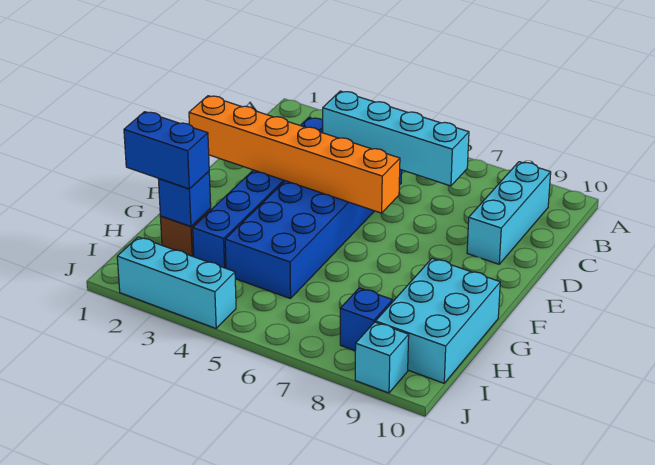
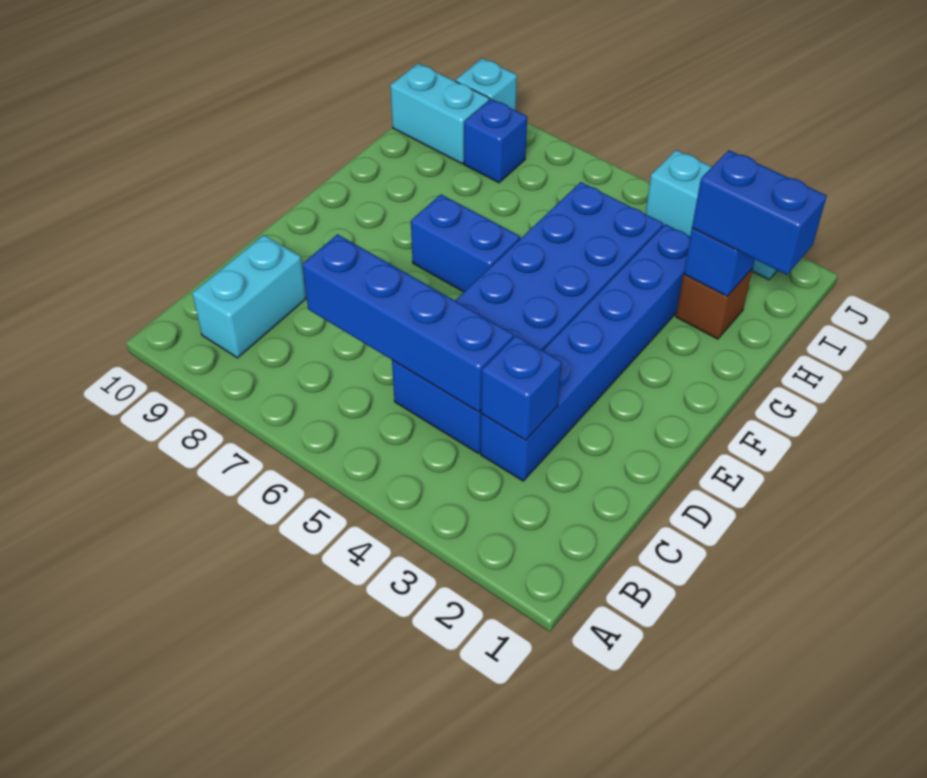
cyan brick B9:D9 level 1 -> cyan brick B9:C9 level 1
none -> blue brick C3 level 2
cyan brick C4:C7 level 2 -> blue brick C4:C7 level 2
orange brick E1:E6 level 2 -> none
none -> blue brick F6:F7 level 1
cyan brick G9:I10 level 1 -> cyan brick I9:I10 level 1

